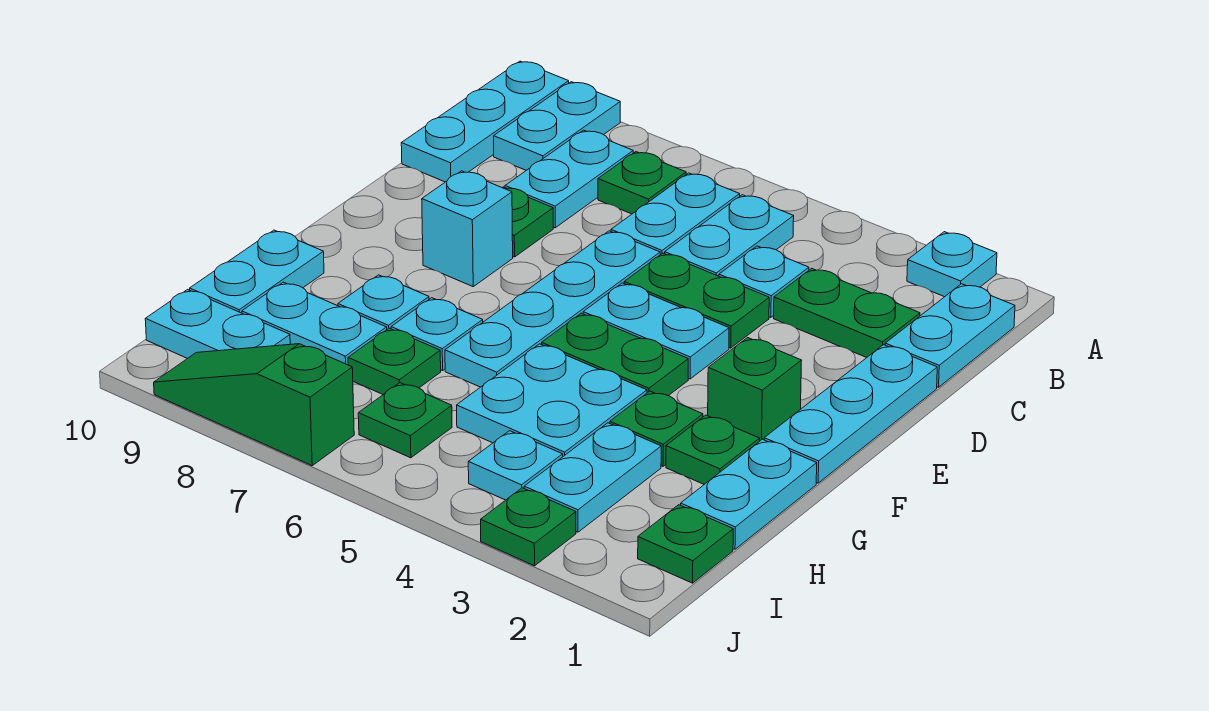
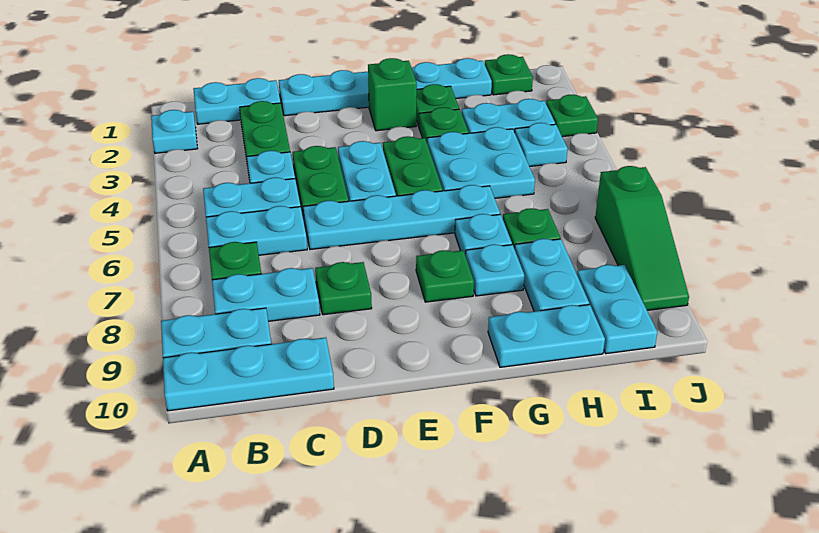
cyan brick E8 level 1 -> none
green plate I6 level 1 -> green plate F8 level 1

